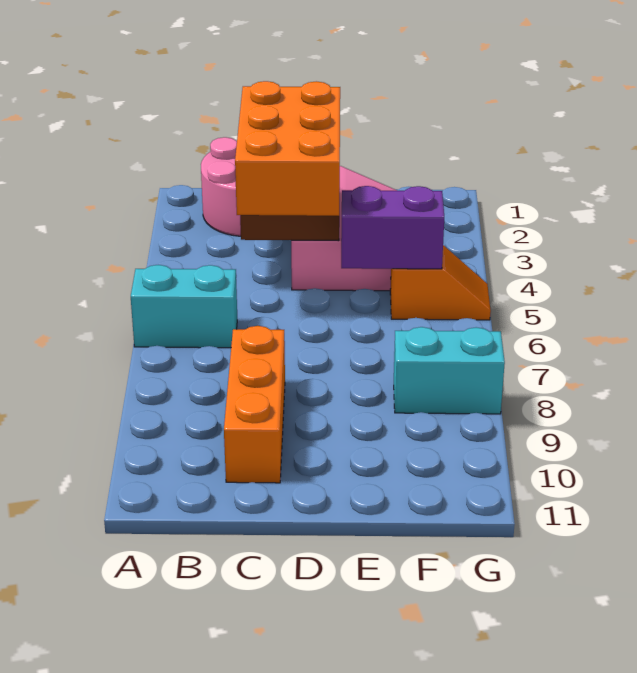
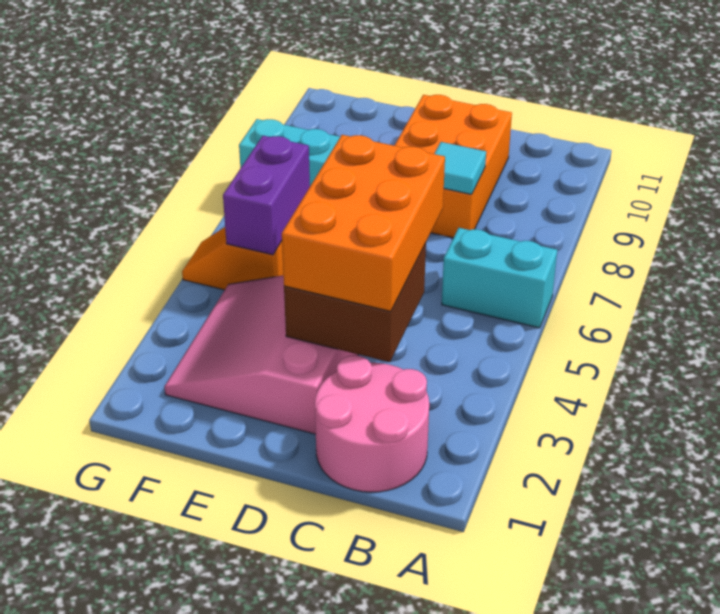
orange brick C8:C10 level 1 -> orange brick C8:D10 level 1
none -> cyan tile C8 level 2
purple brick E5:F5 level 2 -> purple brick F5:F6 level 2

